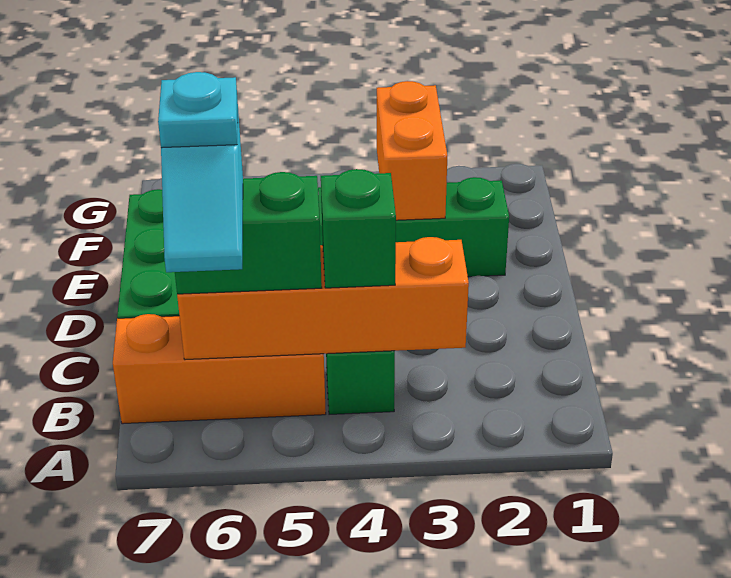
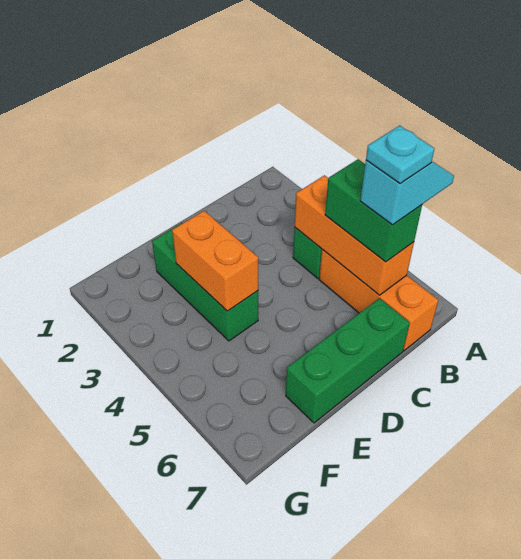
orange brick B3:B6 level 2 -> orange brick B4:B6 level 2
green brick B4 level 3 -> none
orange brick E3:F3 level 2 -> orange brick E3:E4 level 2

